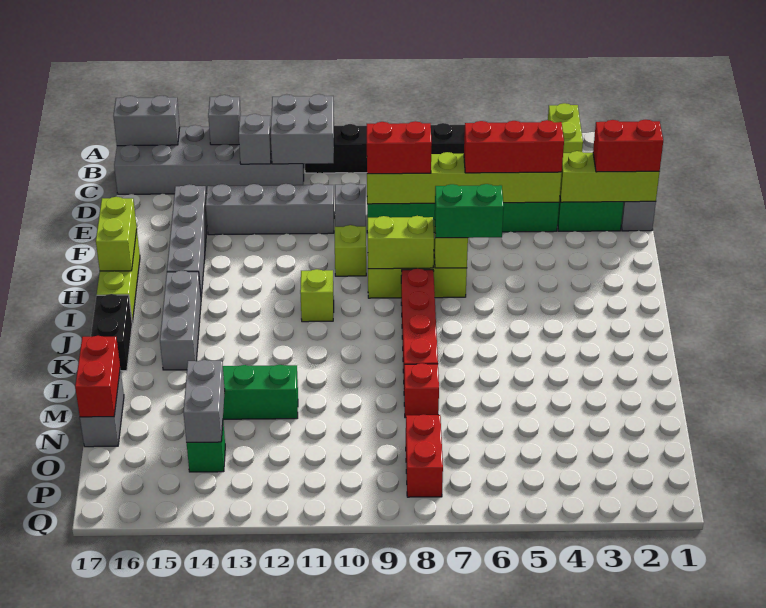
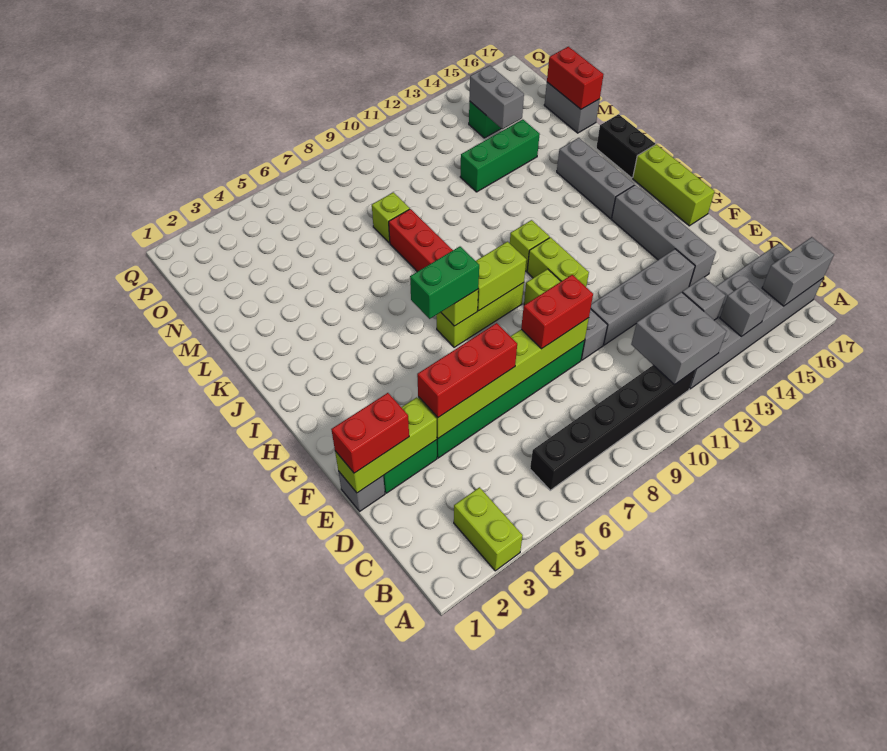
lime brick G17:H17 level 2 -> lime brick G11:H11 level 1
red brick M8 level 1 -> lime brick M8 level 1
red brick O8:P8 level 1 -> none

